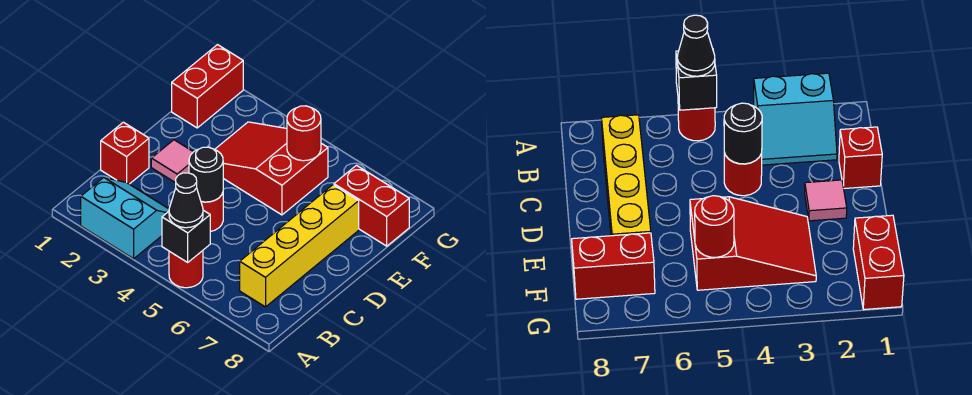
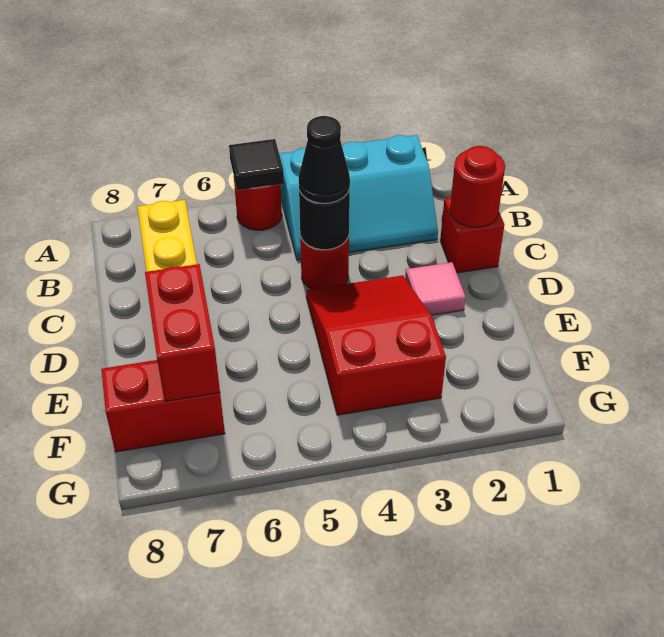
cyan slope A2:B3 level 1 top A -> cyan slope A2:B4 level 1 top A
black brick A5 level 2 -> black tile A5 level 2
black cone A5 level 3 -> black cone C4 level 3
red slope E3:F5 level 1 top 5 -> red slope D3:F4 level 1 top F
red brick F1:G1 level 1 -> red brick E7:F7 level 2
red round brick F5 level 2 -> red round brick C1 level 2

